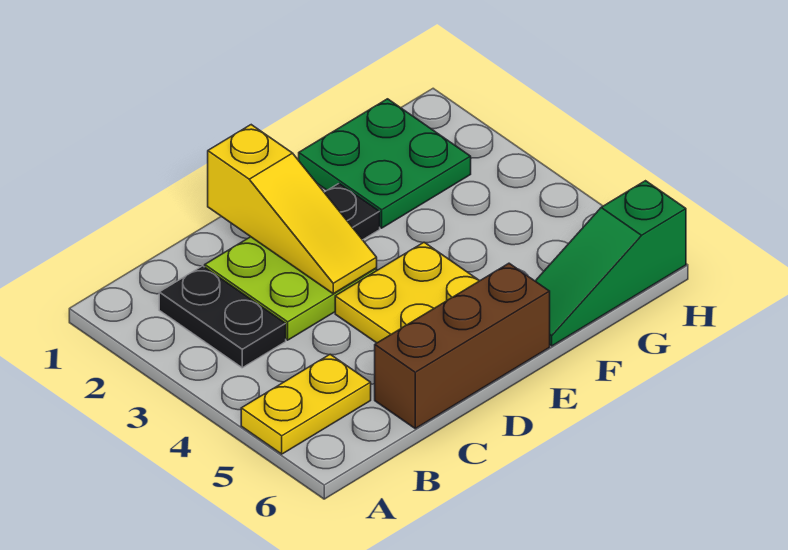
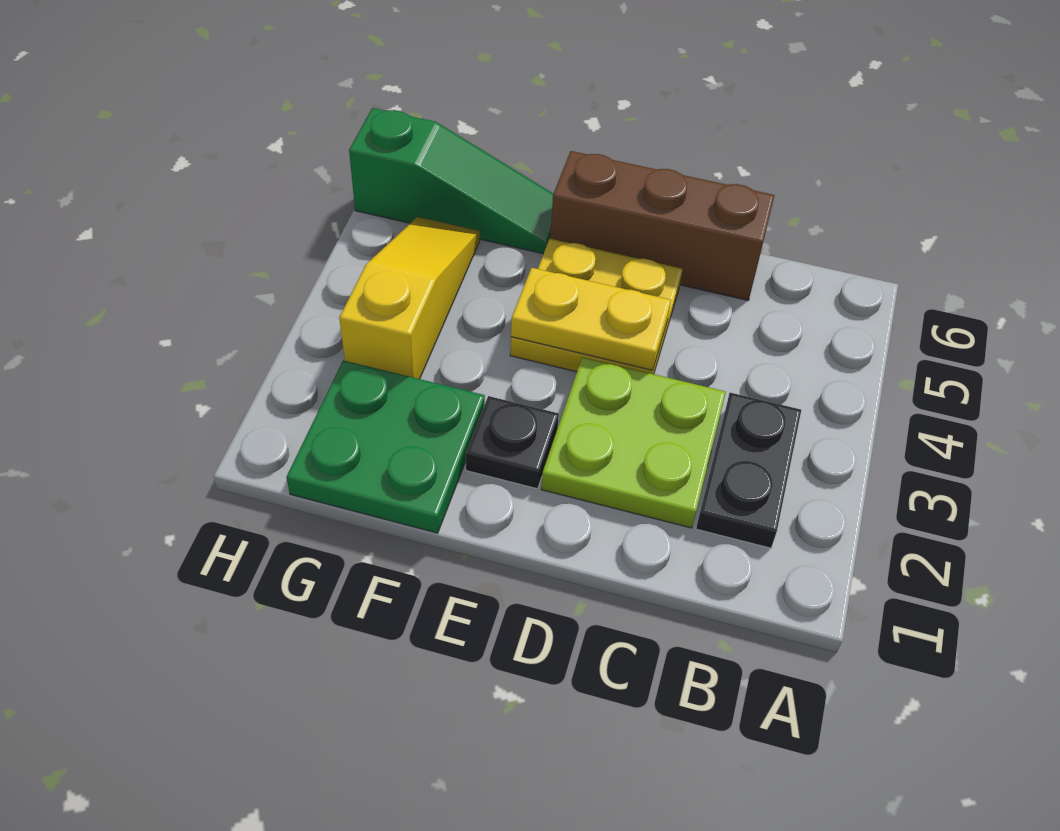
yellow plate A5:B5 level 1 -> yellow plate D4:E4 level 2
yellow slope D1:D3 level 2 top 1 -> yellow slope G3:G5 level 1 top 3

